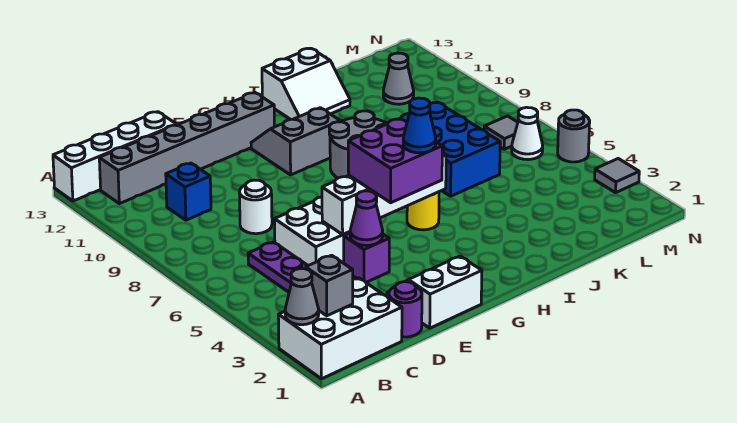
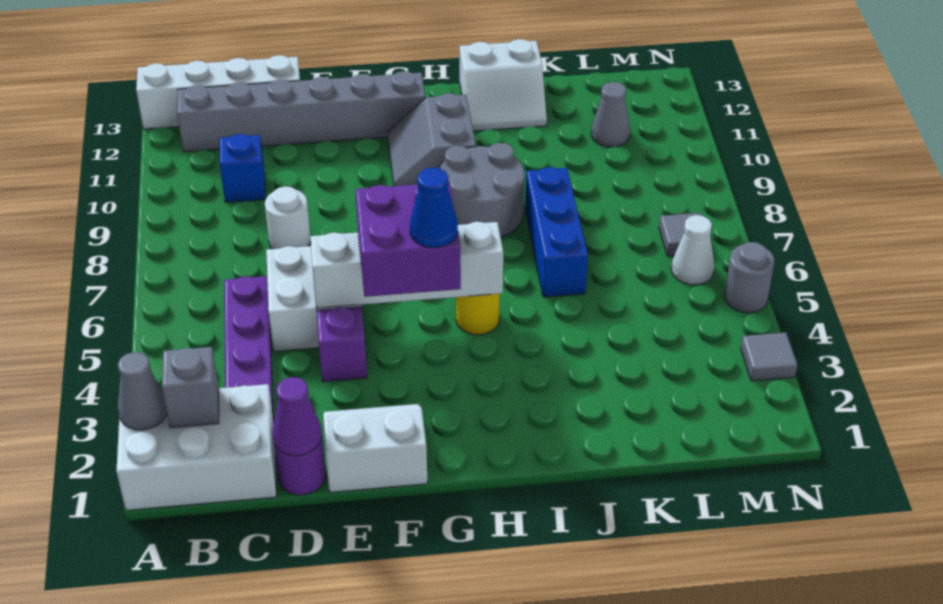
purple cone E4 level 2 -> purple cone D1 level 2
grey slope G10:H11 level 1 top 10 -> grey slope G10:H11 level 1 top H
blue brick J6:K8 level 1 -> blue brick J6:J8 level 1

